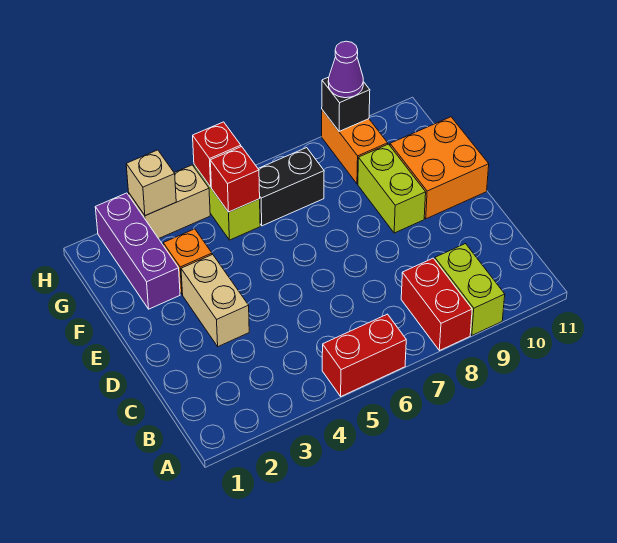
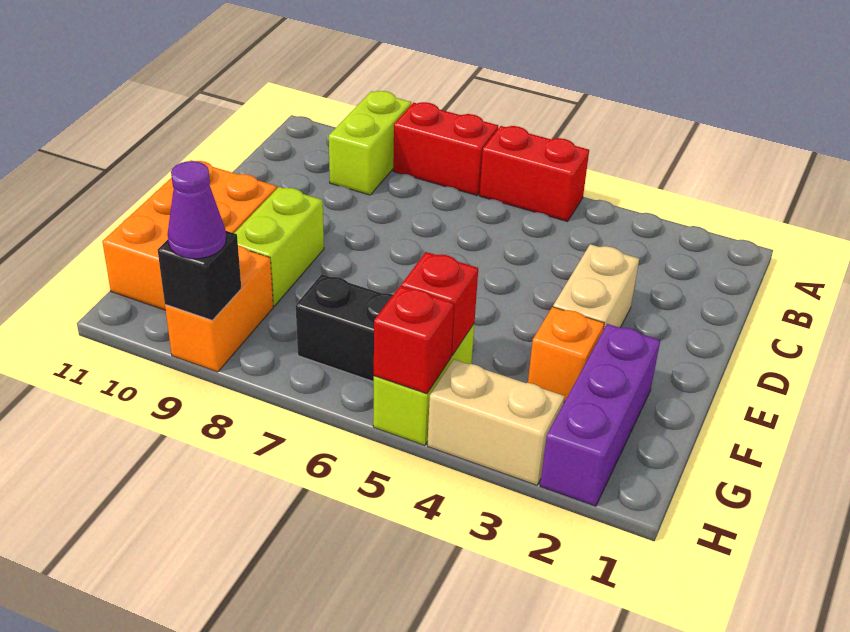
red brick A8:B8 level 1 -> red brick A7:A8 level 1
orange brick E10:F11 level 1 -> orange brick E10:G11 level 1
tan brick H3 level 2 -> none

